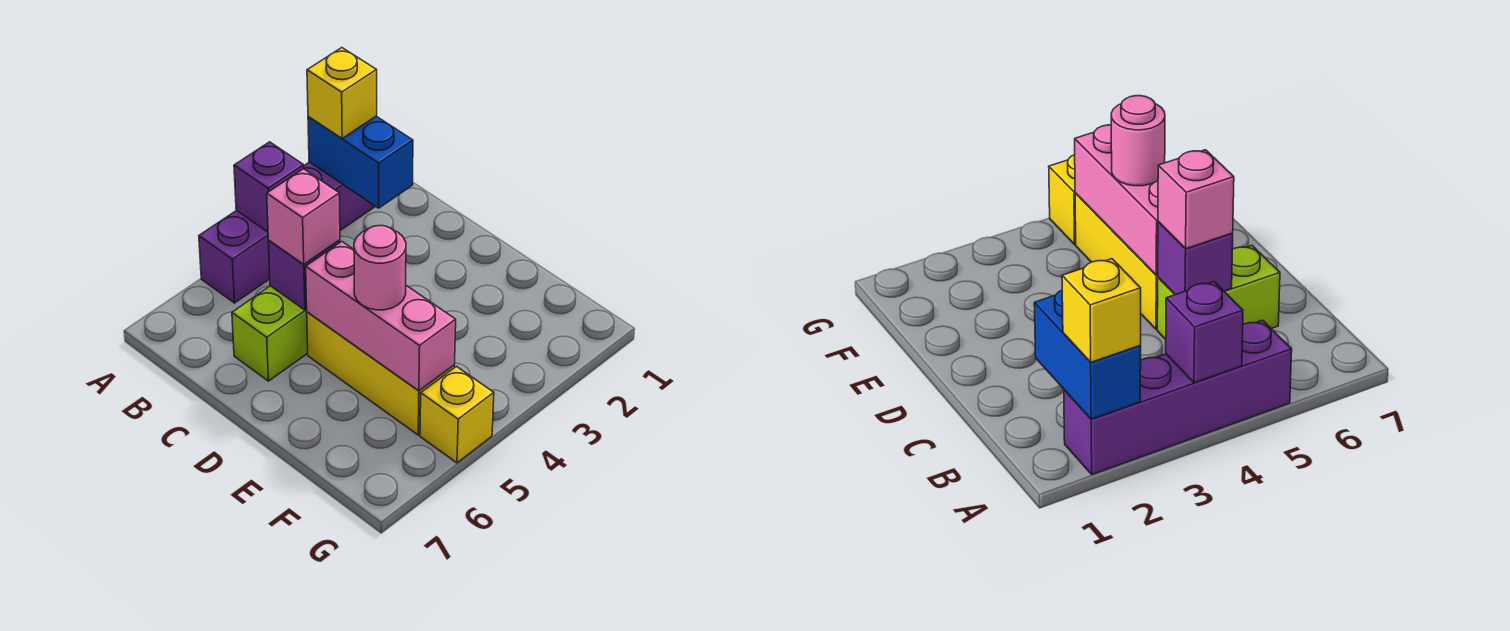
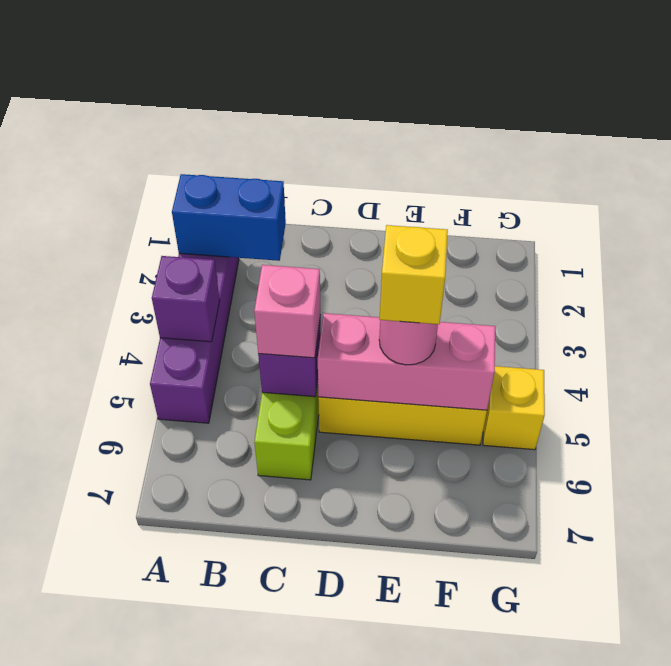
yellow brick A2 level 3 -> yellow brick E5 level 4

